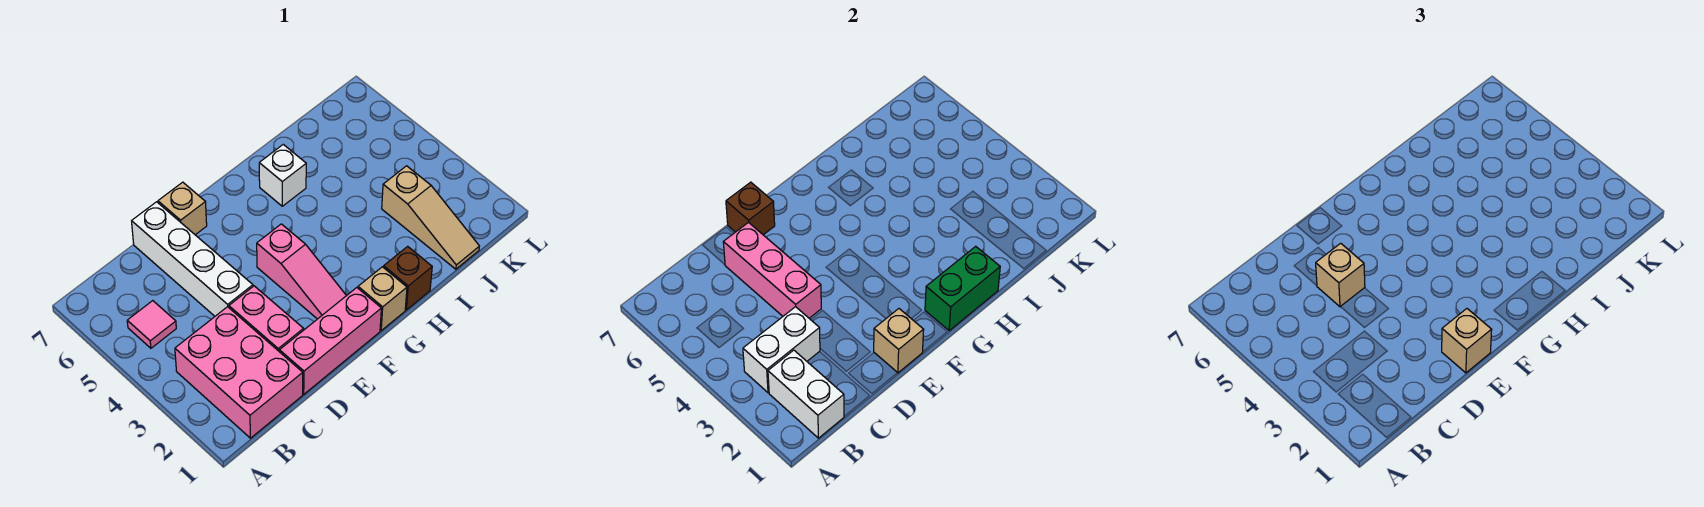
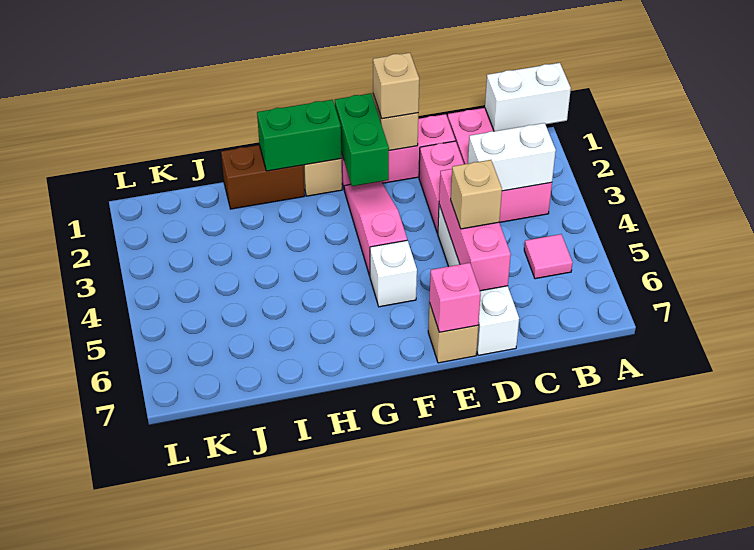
white brick B1:B2 level 2 -> white brick A1:B1 level 2
brown brick E7 level 2 -> pink brick E7 level 2
none -> green brick F1:F2 level 2
brown brick H1 level 1 -> brown brick H1:I1 level 1
white brick H6 level 1 -> white brick F5 level 1
tan slope J1:J3 level 1 top 3 -> none

